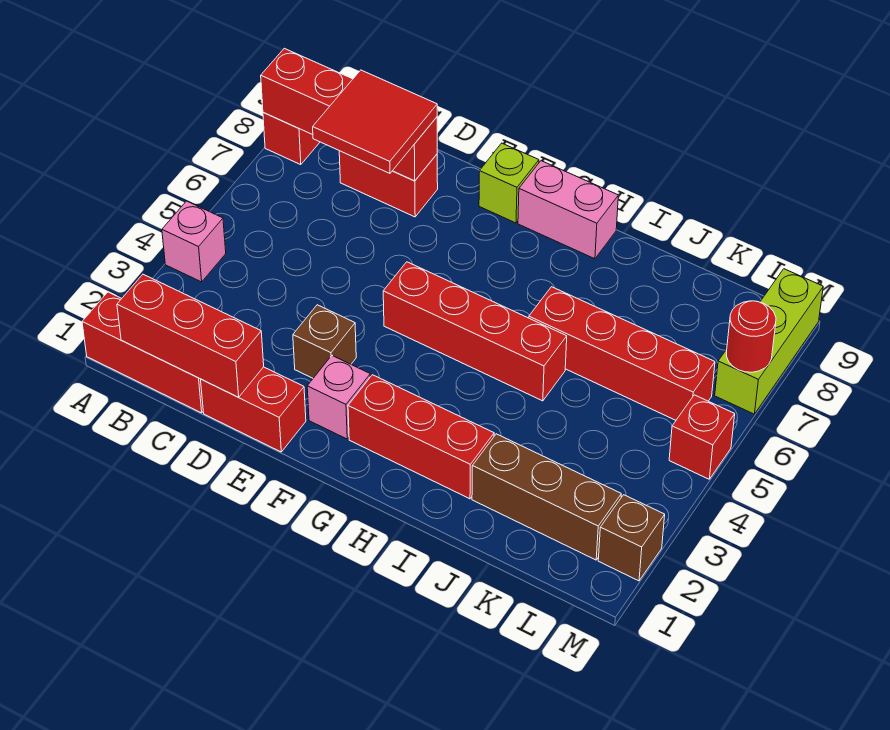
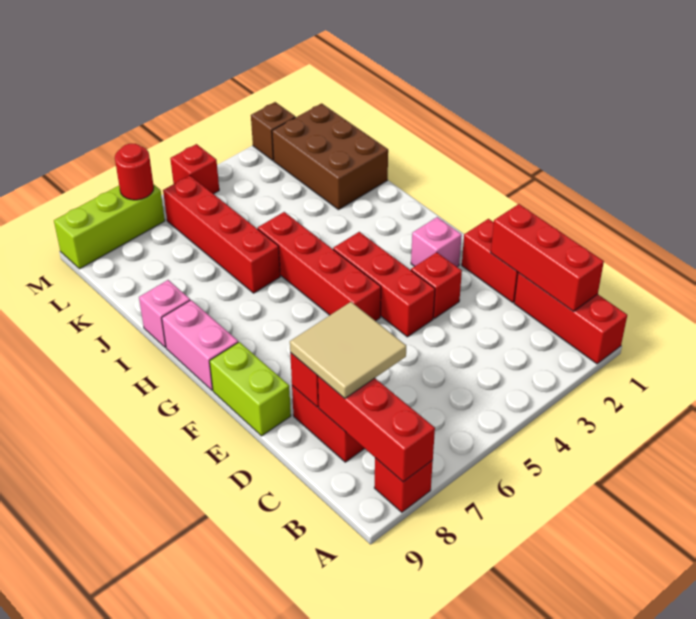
pink brick A4 level 1 -> pink brick I9 level 1
red tile C7:D8 level 3 -> tan tile C7:D8 level 3
brown brick E3 level 1 -> red brick E3 level 1
lime brick F9 level 1 -> lime brick E9:F9 level 1
red brick G2:I2 level 1 -> red brick E4:G4 level 1
brown brick J2:L2 level 1 -> brown brick J1:L2 level 1

